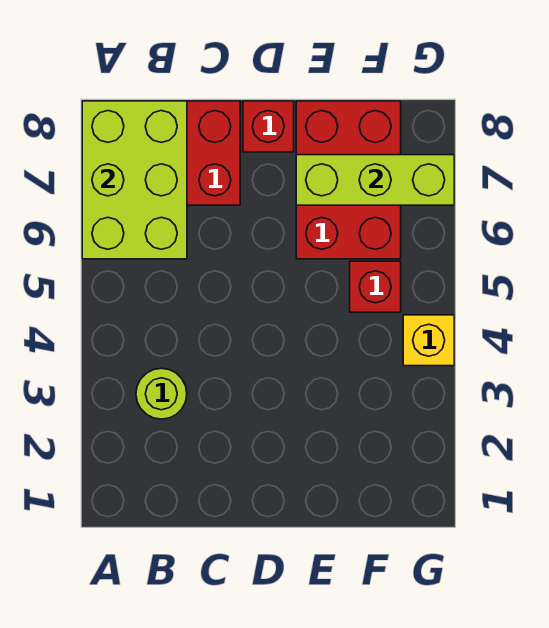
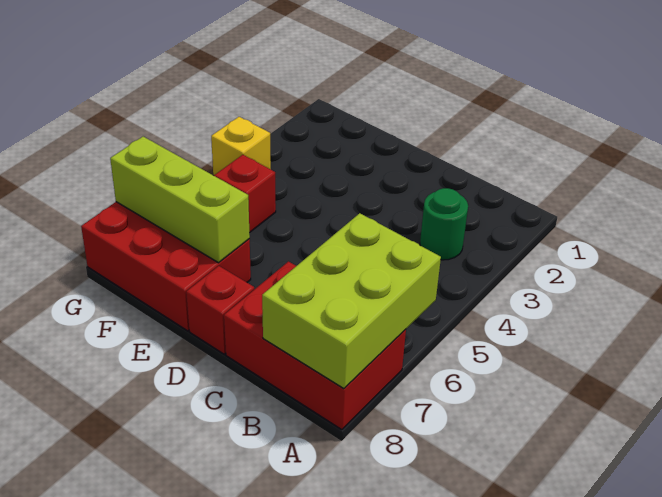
lime round brick B3 level 1 -> green round brick B3 level 1
red brick E6:F8 level 1 -> red brick E7:G8 level 1

